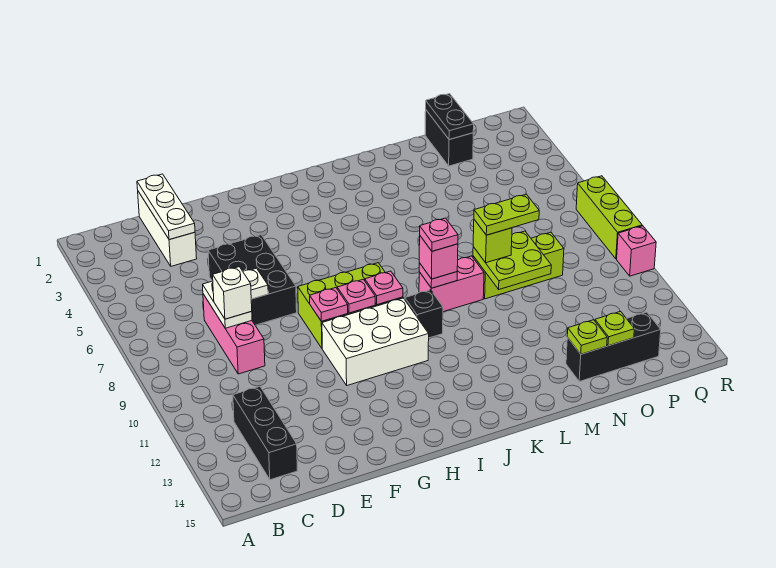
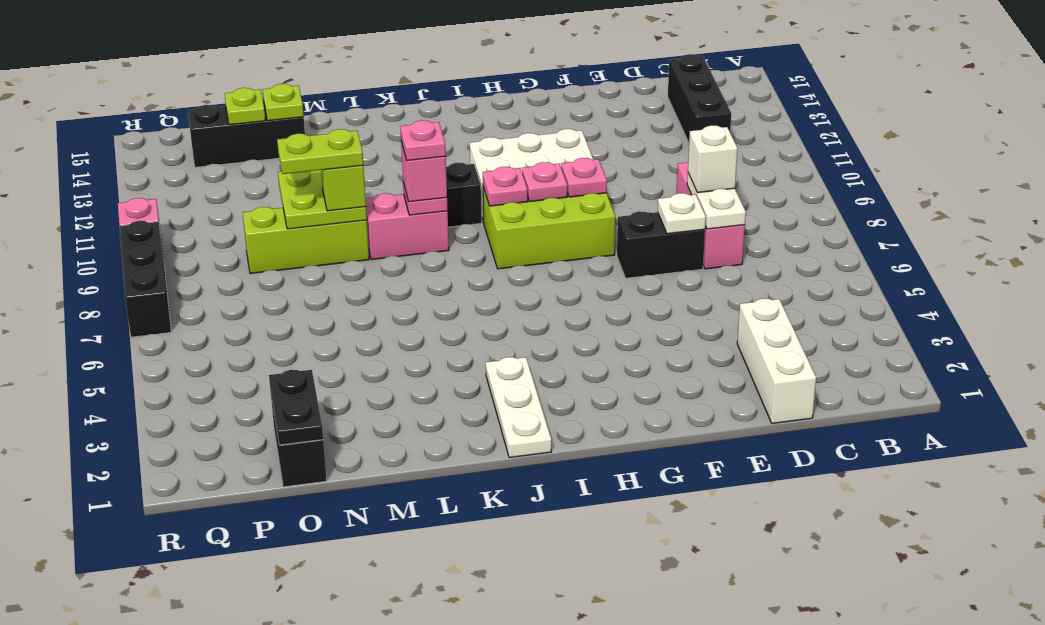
white plate D1:D3 level 2 -> white plate J1:J3 level 1
black brick E5:F7 level 1 -> black brick E7:F7 level 1
lime brick R7:R9 level 1 -> black brick R7:R9 level 1

